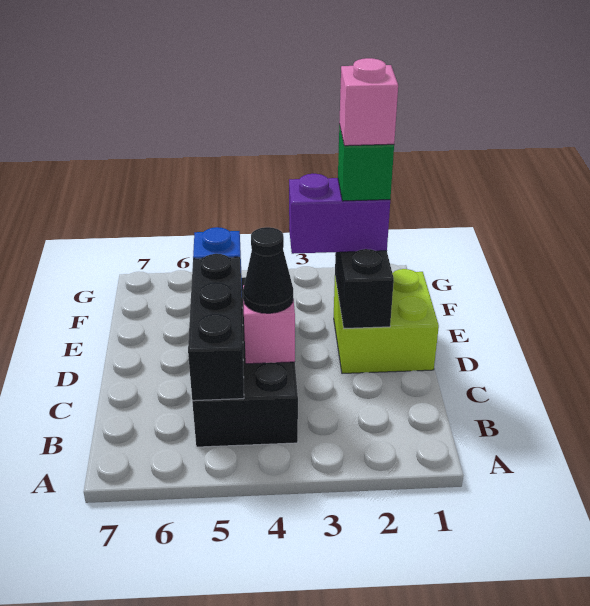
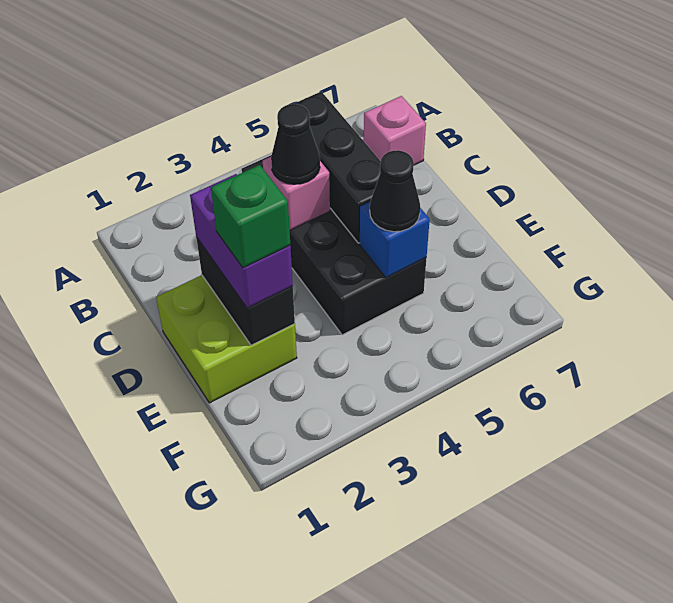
purple brick E2:E3 level 3 -> purple brick D2:E2 level 3
pink brick E2 level 5 -> pink brick B7 level 1
none -> black cone E5 level 3

